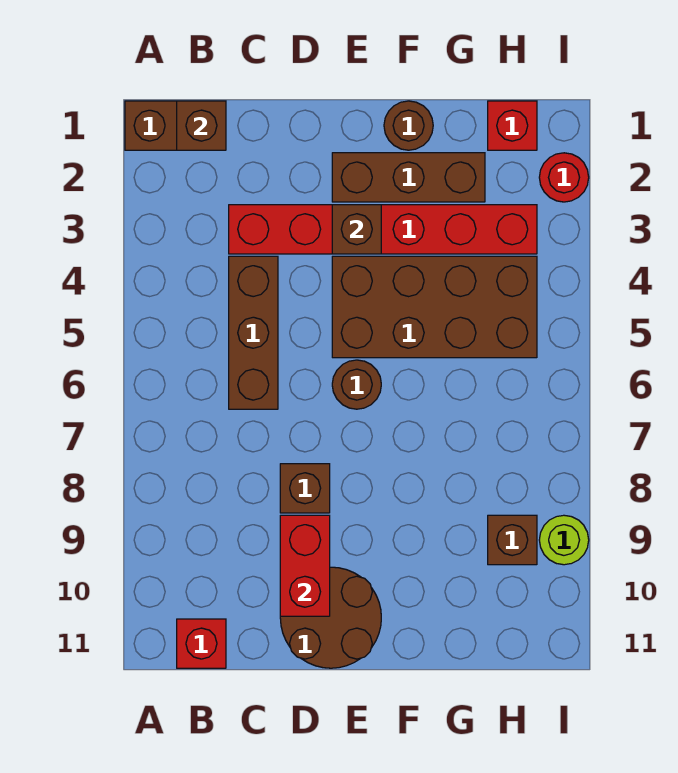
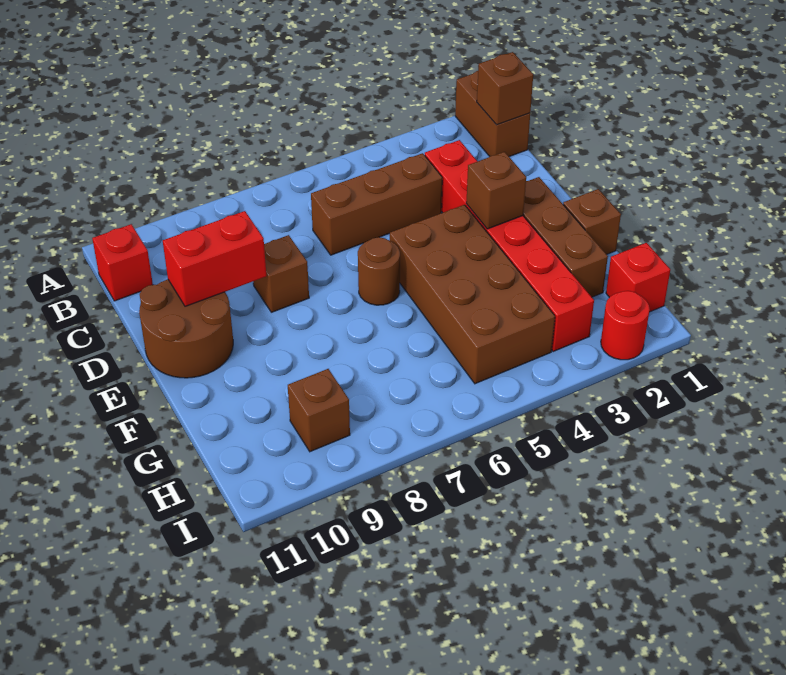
brown round brick F1 level 1 -> brown brick F1 level 1
lime round brick I9 level 1 -> none

